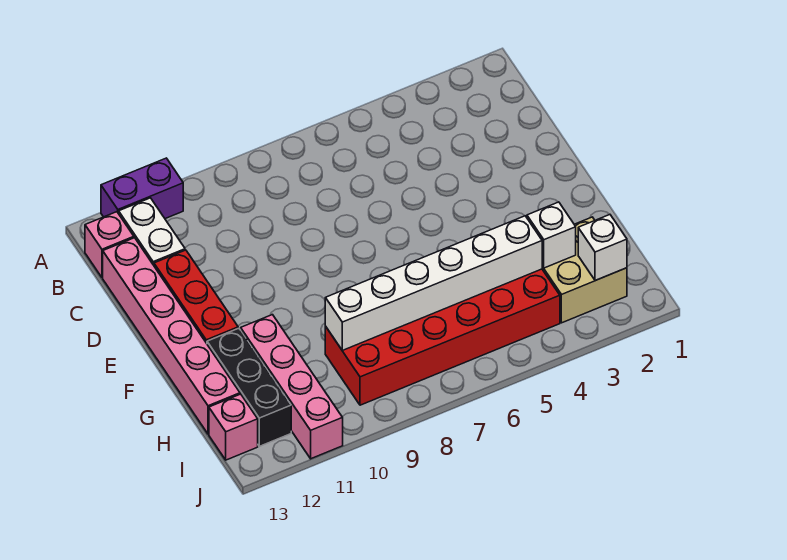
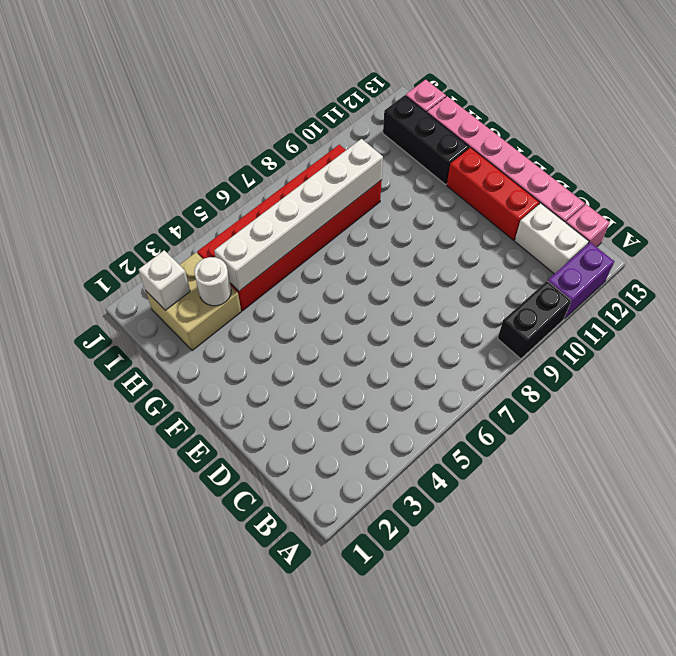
none -> black brick A9:A10 level 1
pink brick G11:J11 level 1 -> none
white brick H3 level 2 -> white round brick H3 level 2

